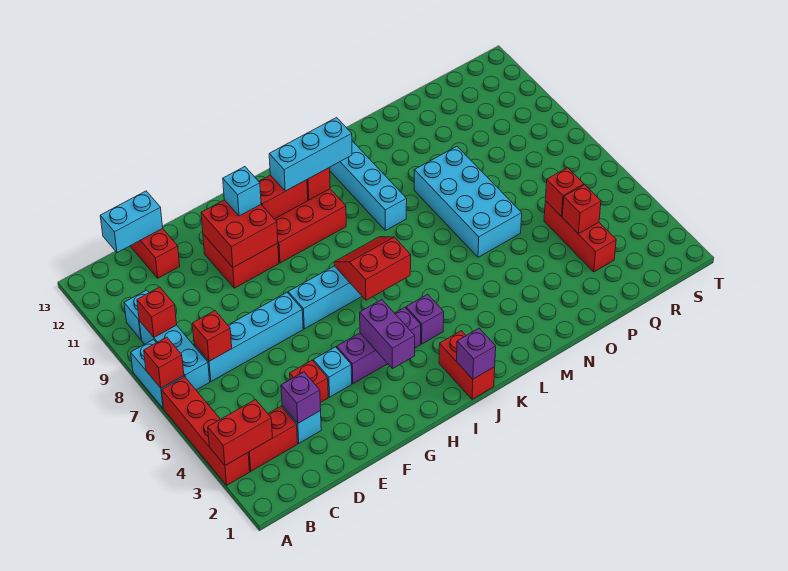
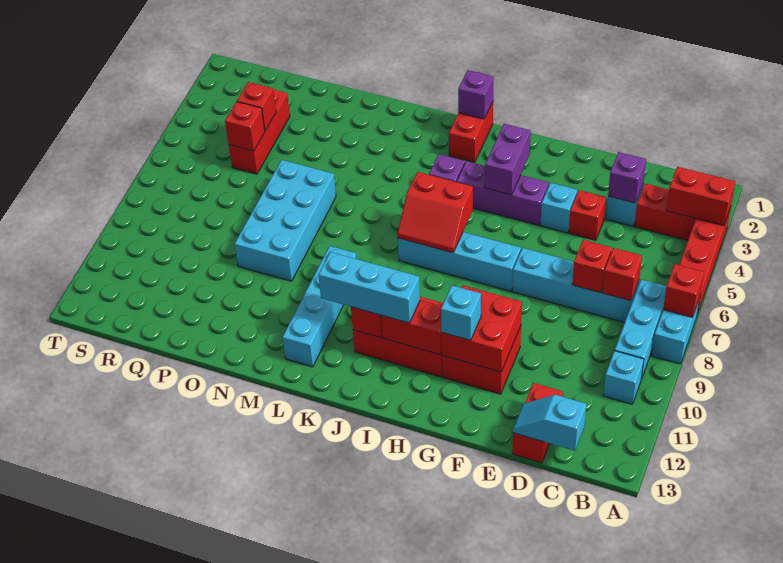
red brick B9 level 2 -> red brick D7 level 2
cyan brick C13:D13 level 2 -> cyan slope C13:D13 level 2 top C

